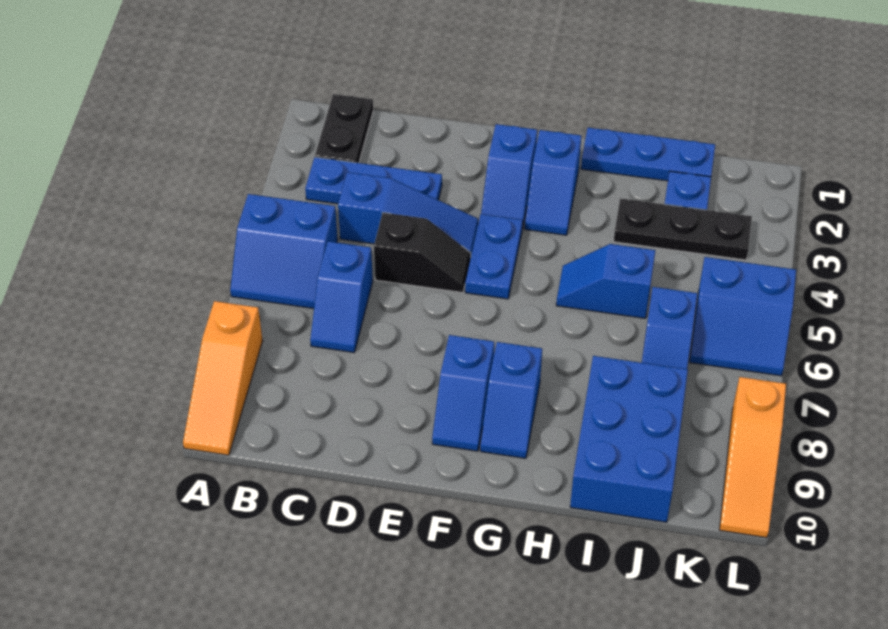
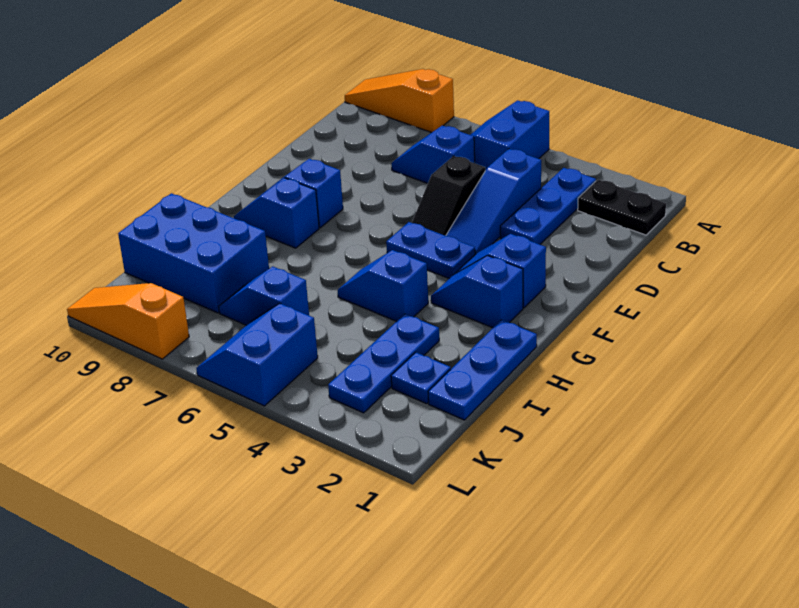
blue slope H5:I5 level 1 top I -> blue slope H4:H5 level 1 top 4
black plate I3:K3 level 1 -> blue plate I3:K3 level 1

